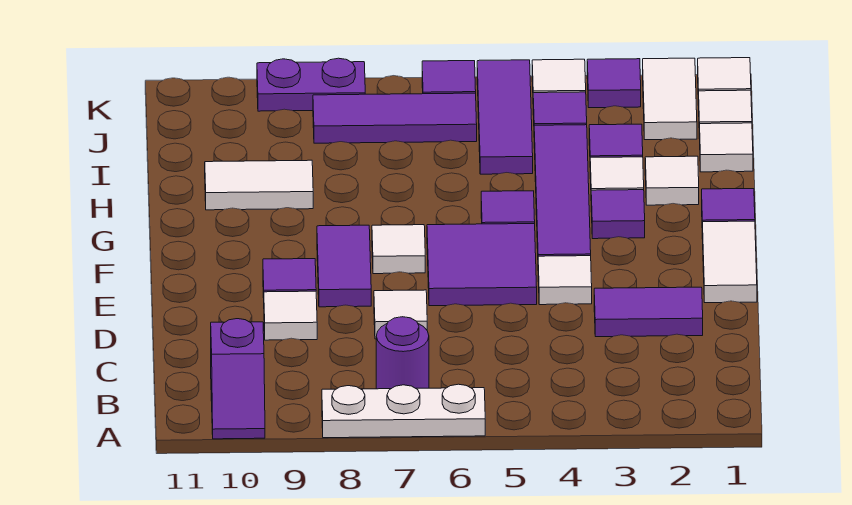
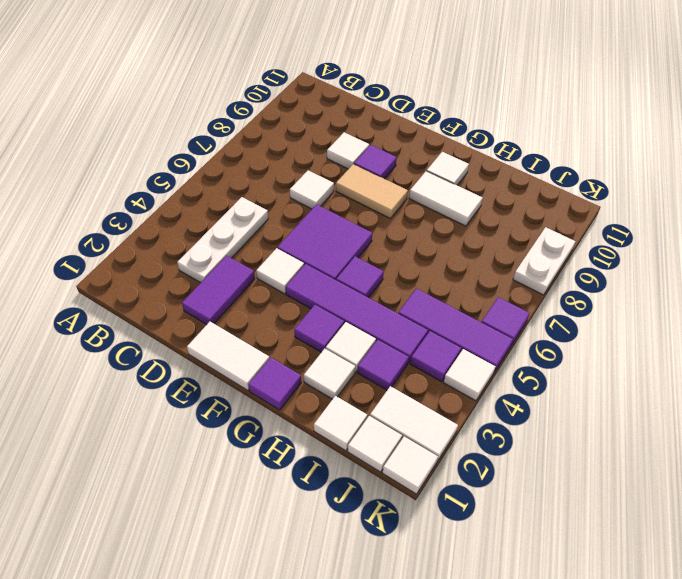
white plate A6:A8 level 1 -> white plate C3:C5 level 1
purple slope A10:B10 level 1 top B -> none
purple round brick B7 level 1 -> none
purple tile E8:F8 level 1 -> tan tile E8:F8 level 1
white tile F7 level 1 -> white tile G10 level 1
white tile H9:H10 level 1 -> white tile G9:H9 level 1
purple tile J6:J8 level 1 -> none
purple tile K3 level 1 -> none
purple plate K8:K9 level 1 -> white plate K8:K9 level 1

